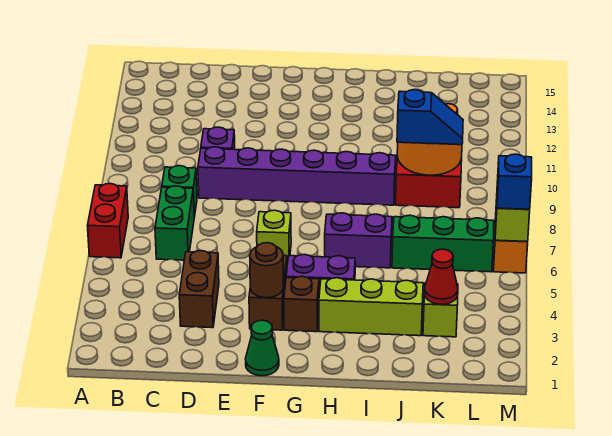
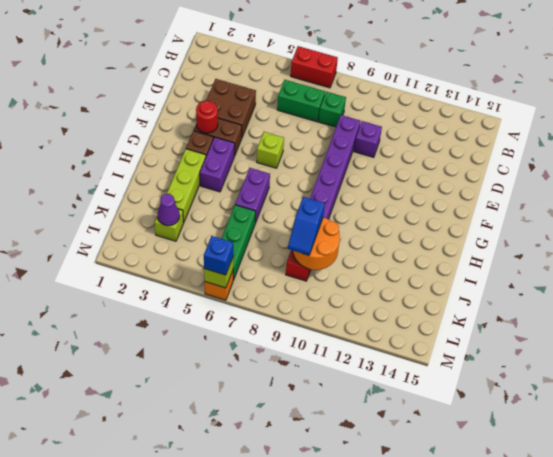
brown brick D3:D4 level 1 -> brown brick D3:E4 level 1
green cone F1 level 1 -> none
brown round brick F3 level 2 -> red round brick F3 level 2
red cone K3 level 2 -> purple cone K3 level 2

